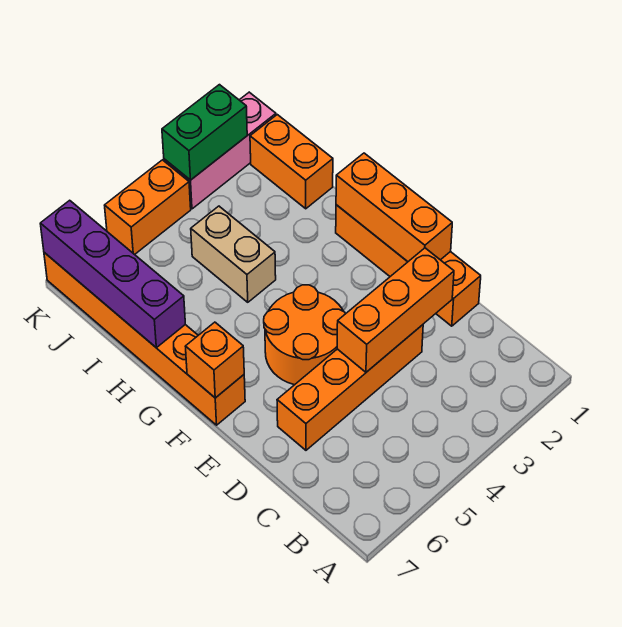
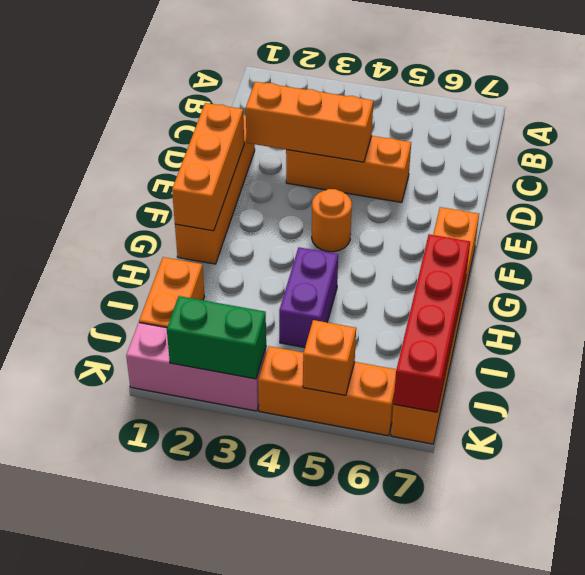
orange brick D3:D6 level 1 -> orange brick D3:D5 level 1
orange round brick E4:F5 level 1 -> orange round brick F4 level 1
orange brick F7 level 2 -> orange brick K5 level 2
tan brick H4:I4 level 1 -> purple brick H4:I4 level 1
purple brick H7:K7 level 2 -> red brick H7:K7 level 2
orange brick K4:K5 level 1 -> orange brick K4:K6 level 1

